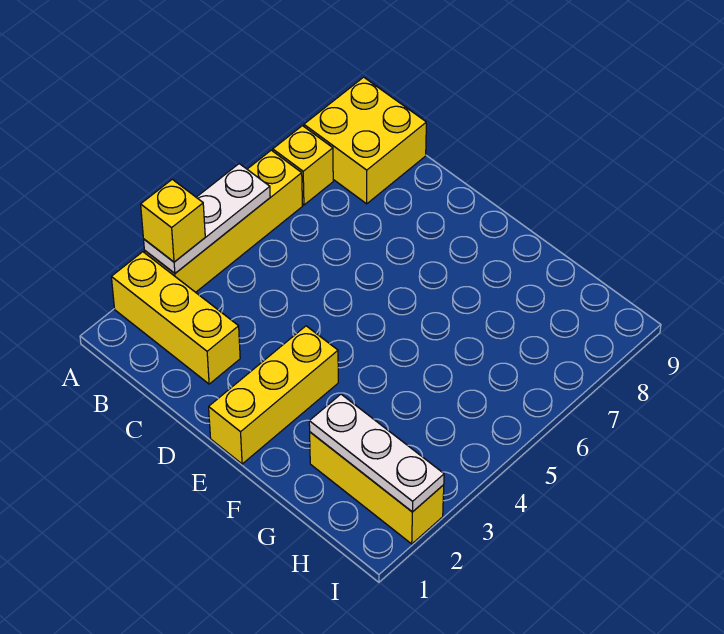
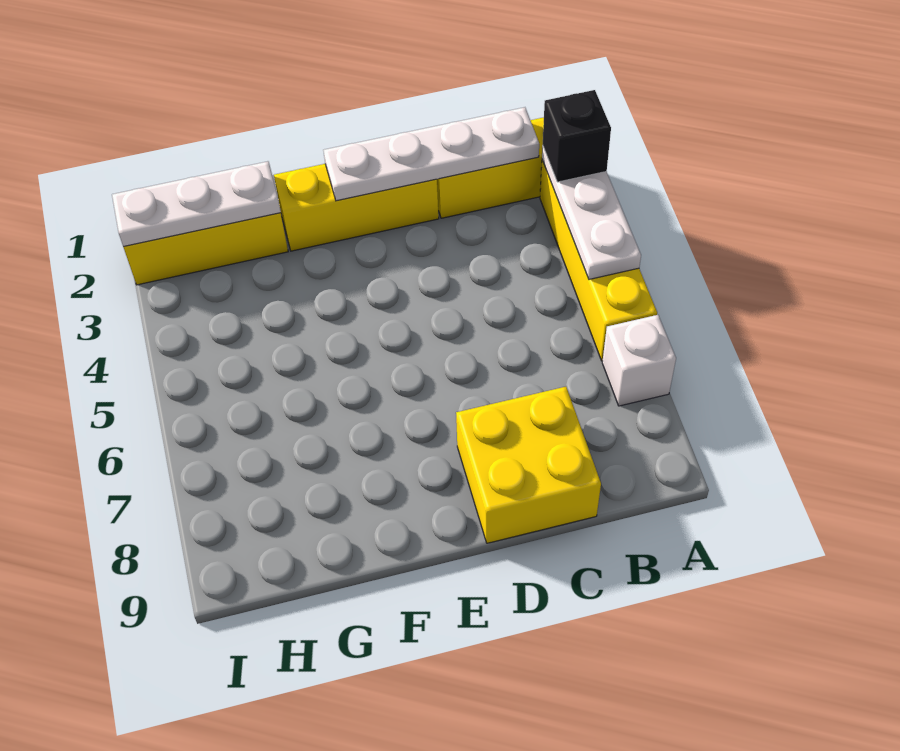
yellow brick A3 level 3 -> black brick A3 level 3
yellow brick A7 level 1 -> white brick A7 level 1
yellow brick A8:B9 level 1 -> yellow brick C8:D9 level 1
none -> white plate B2:E2 level 2
yellow brick E1:E3 level 1 -> yellow brick D2:F2 level 1

